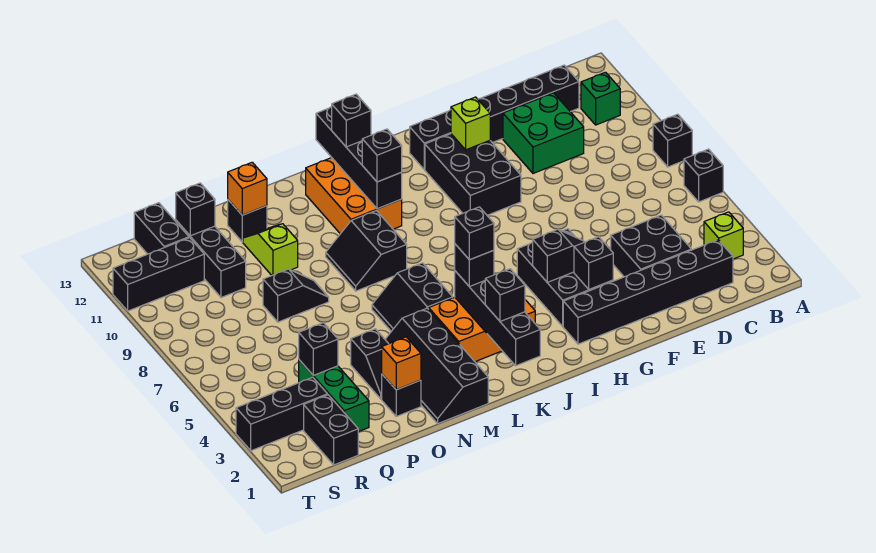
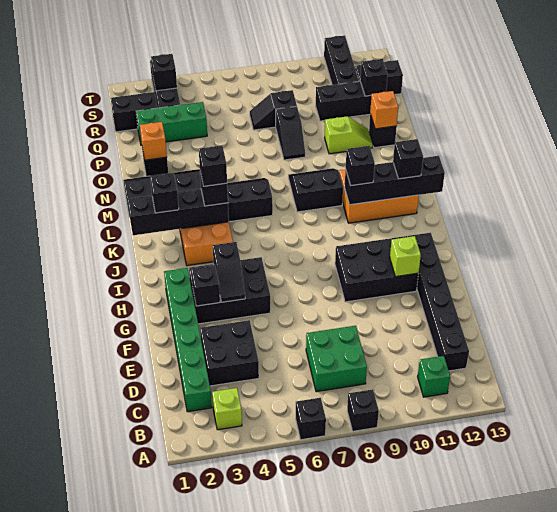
black brick C2:H2 level 1 -> green brick C2:H2 level 1
green brick D10:E11 level 1 -> green brick C7:D8 level 1
black slope O3:O4 level 1 top 4 -> black slope Q7:Q8 level 1 top 8
black brick Q4 level 2 -> black brick S3 level 2

